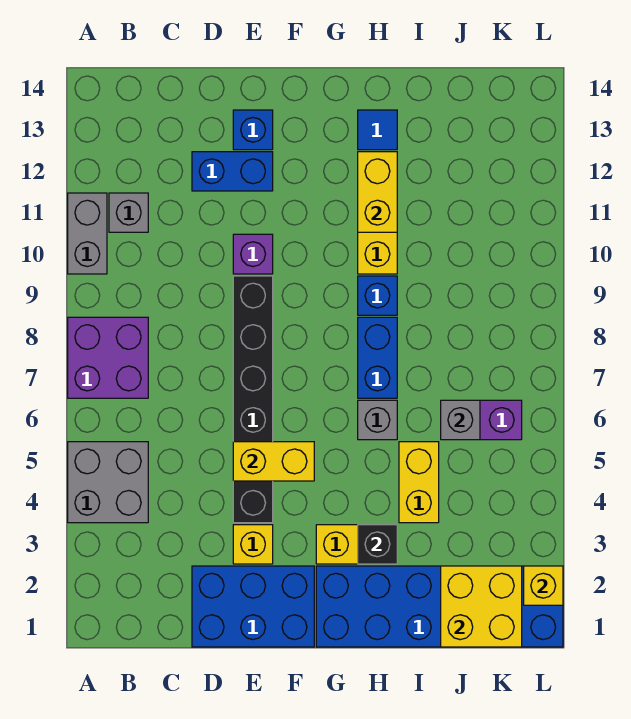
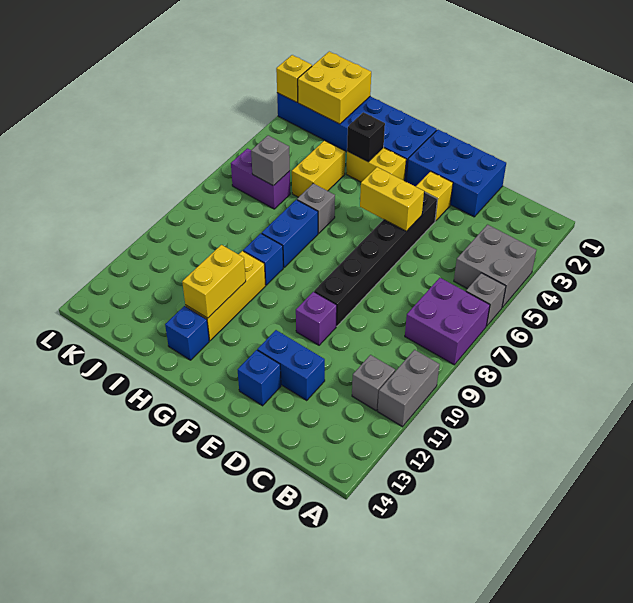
none -> grey brick A6 level 1
blue tile H13 level 1 -> blue brick H13 level 1

